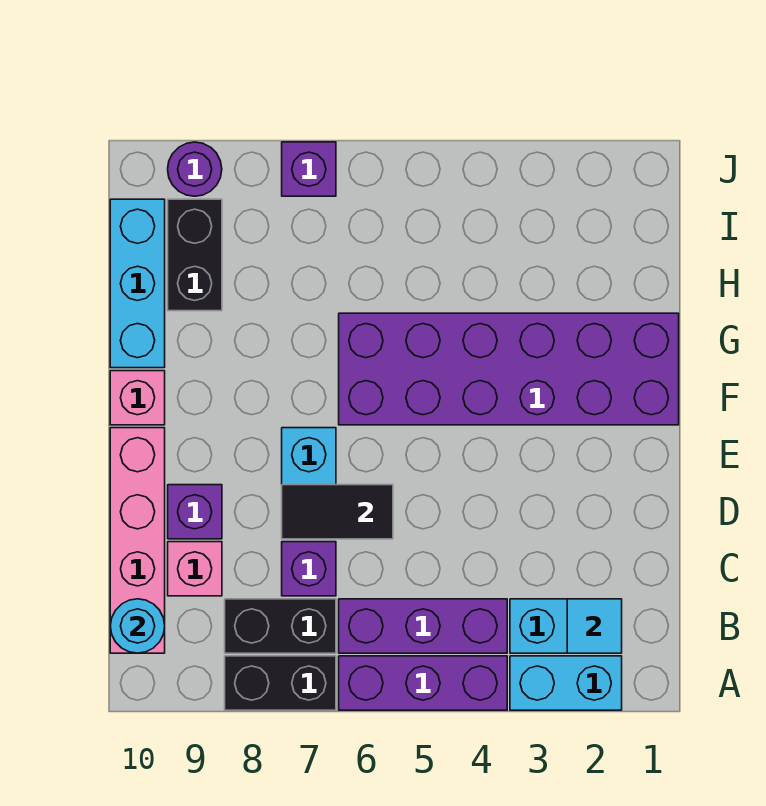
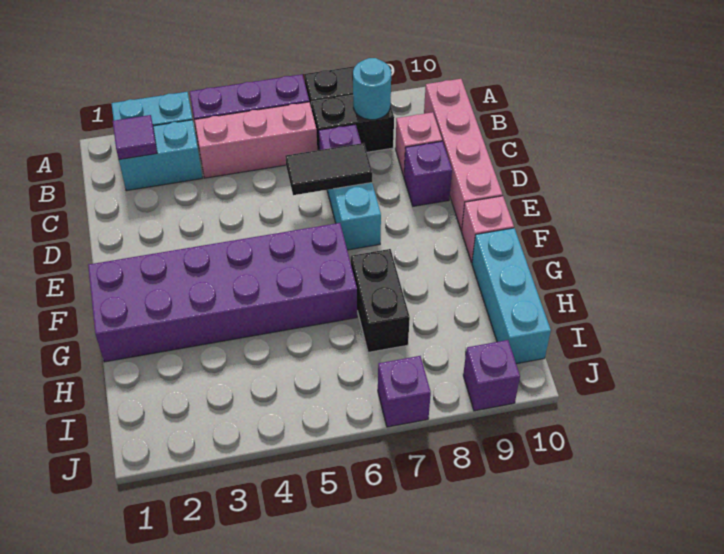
cyan tile B2 level 2 -> purple tile B2 level 2
purple brick B4:B6 level 1 -> pink brick B4:B6 level 1
cyan round brick B10 level 2 -> cyan round brick B8 level 2
black brick H9:I9 level 1 -> black brick G7:H7 level 1
purple round brick J9 level 1 -> purple brick J9 level 1

